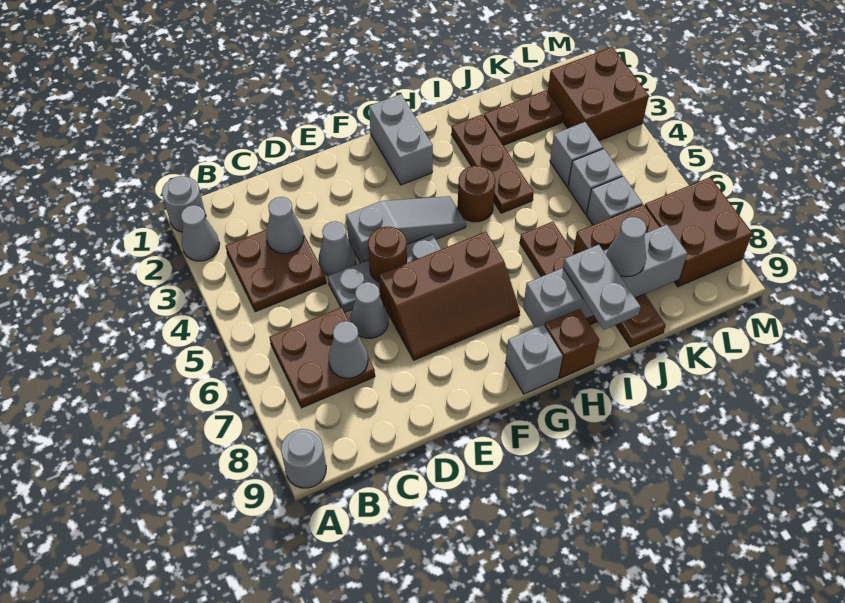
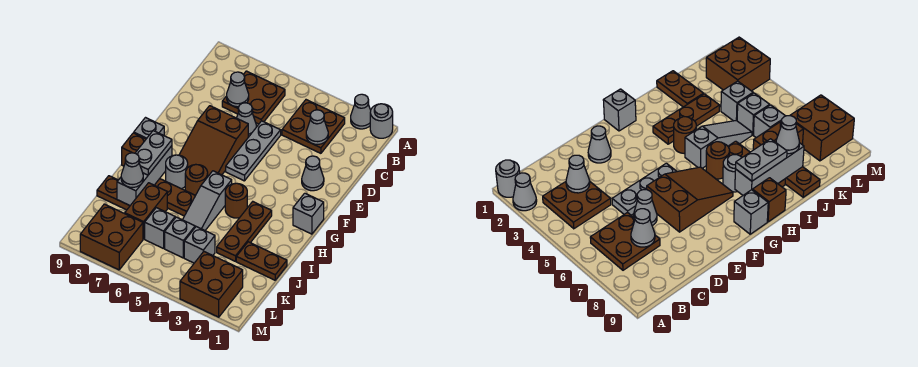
grey round brick A9 level 1 -> grey round brick H7 level 1
grey cone D4 level 1 -> grey cone E2 level 1
grey slope E4:G4 level 1 top E -> grey slope H5:J5 level 1 top H
brown round brick E5 level 2 -> brown round brick H6 level 1
brown slope E6:G7 level 1 top 6 -> brown slope E6:G7 level 1 top E
grey brick G1:G2 level 1 -> grey brick G1 level 1
grey brick H8:K8 level 2 -> grey brick H8:J8 level 2
brown plate I2:I4 level 1 -> brown plate H3:J3 level 1
grey plate I8:I9 level 3 -> grey plate H8:I8 level 3
brown plate J2:K2 level 1 -> brown plate J1:J2 level 1

